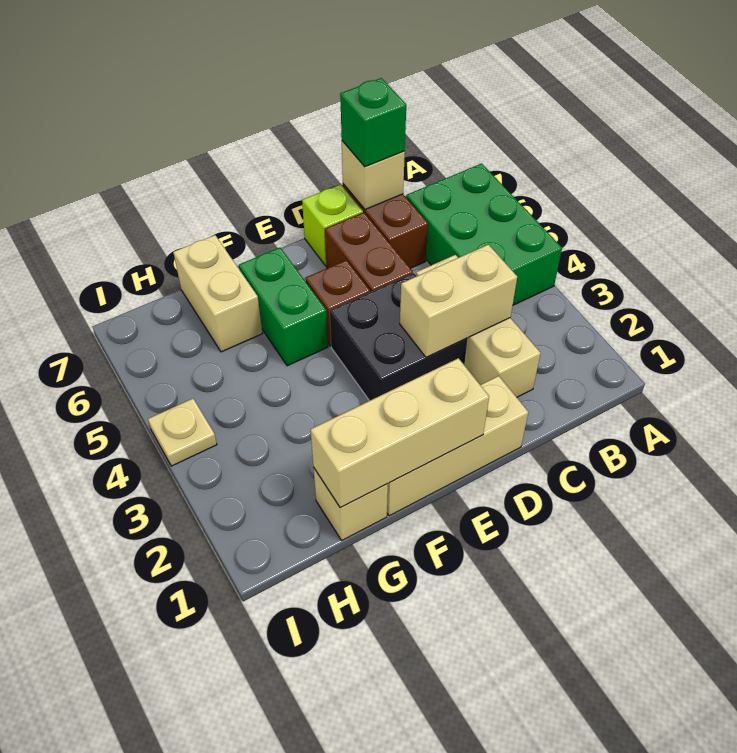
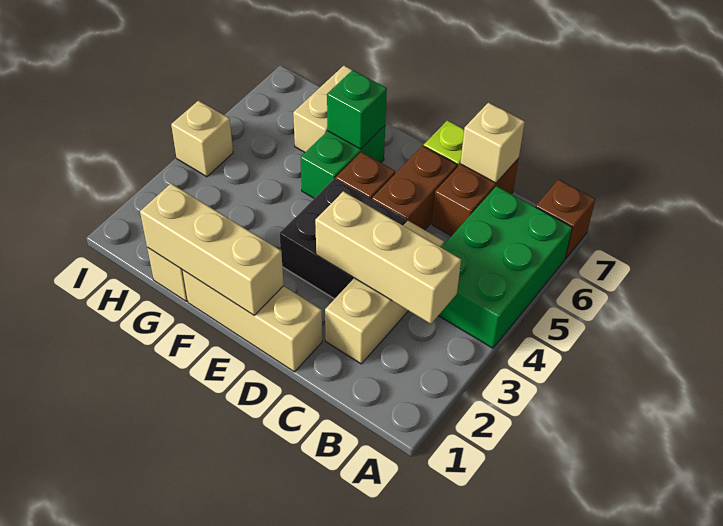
none -> brown brick A7 level 1
tan brick C3:D3 level 2 -> tan brick B3:D3 level 2
green brick C7 level 3 -> green brick F6 level 2
tan plate I4 level 1 -> tan brick I4 level 1

